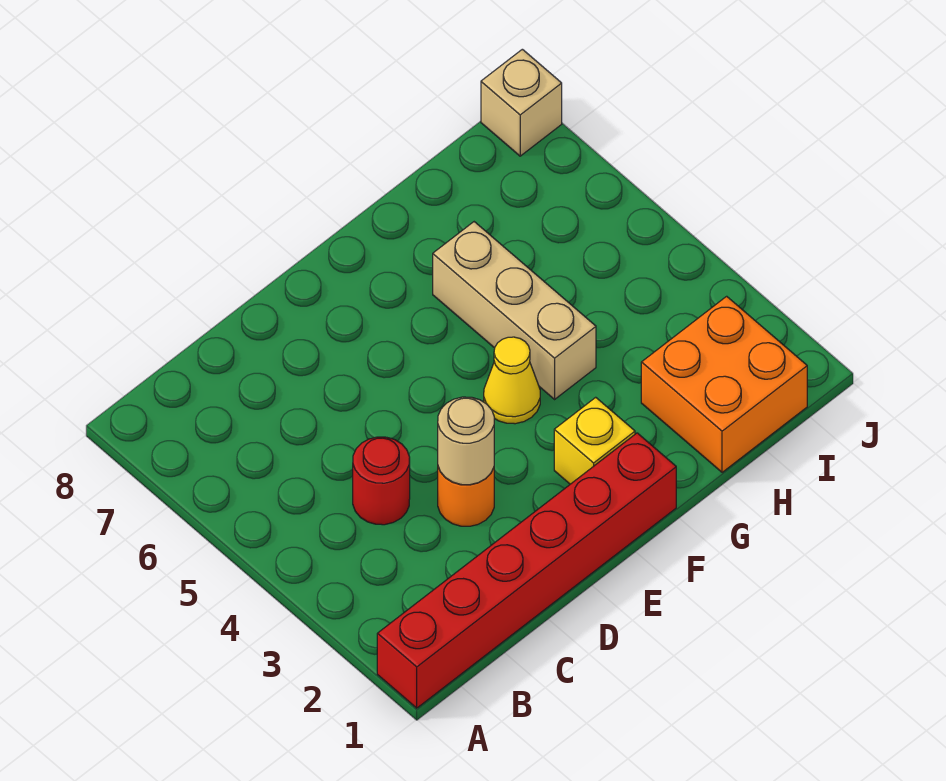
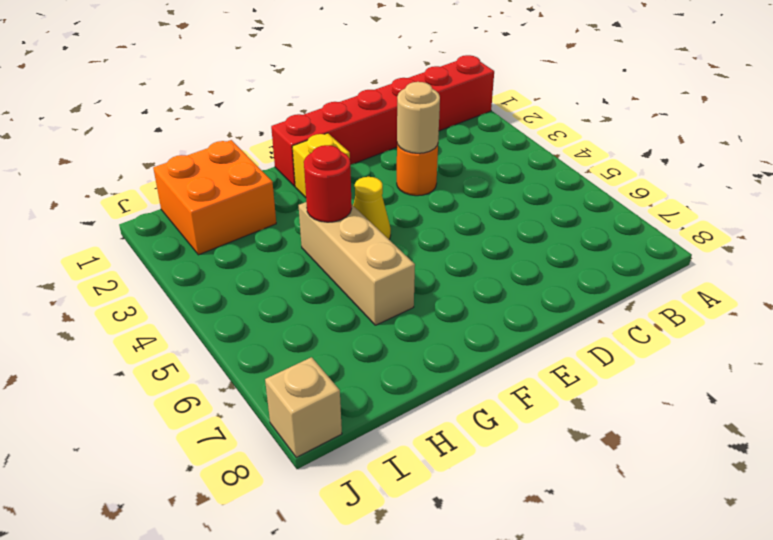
red round brick C4 level 1 -> red round brick G4 level 2

